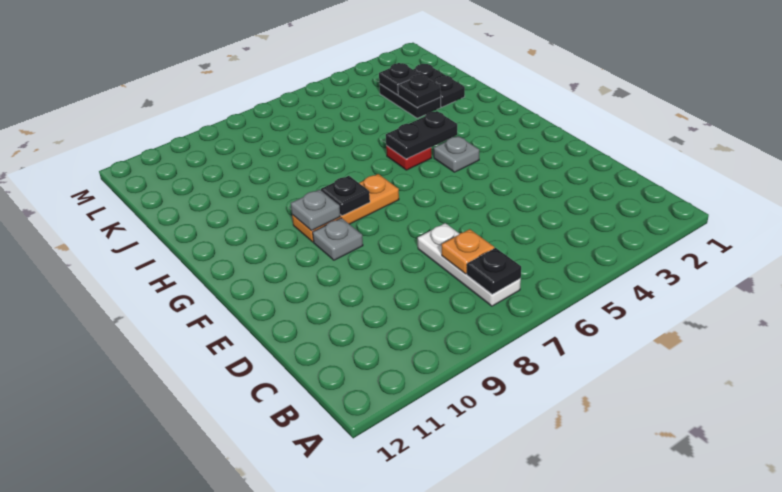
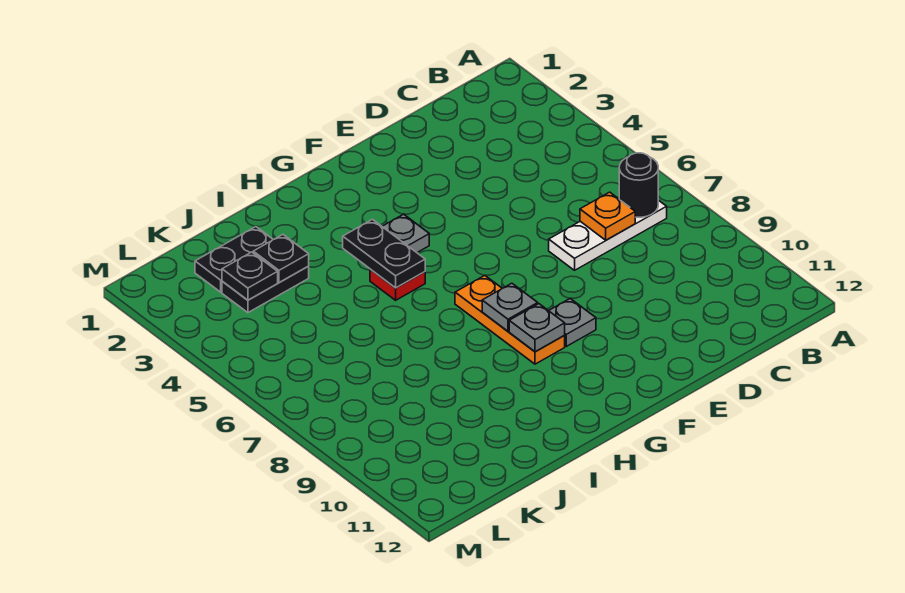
black plate B7 level 2 -> black round brick B7 level 2
black plate G8 level 2 -> grey plate G8 level 2

